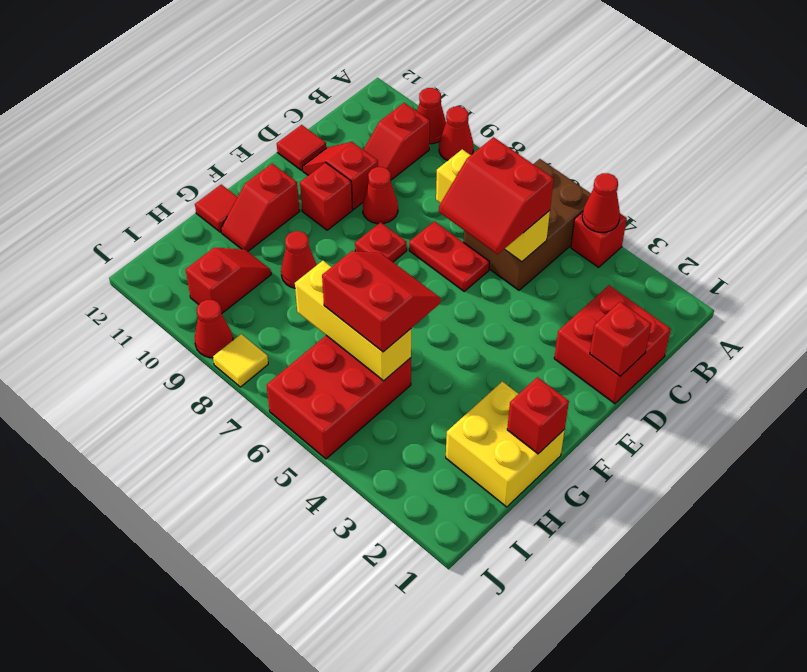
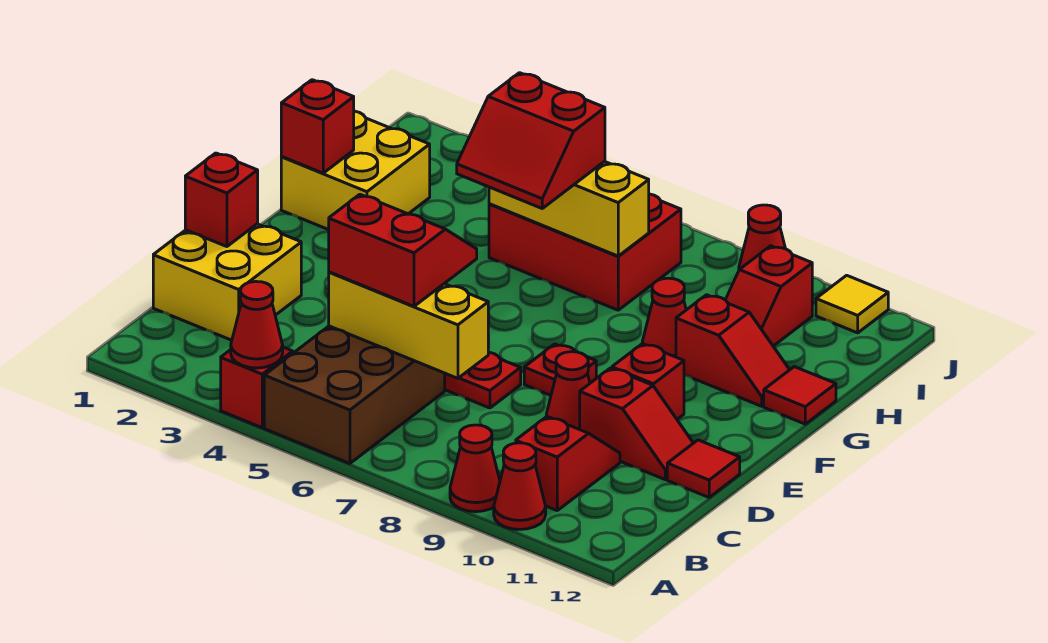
red brick C1:D2 level 1 -> yellow brick C1:D2 level 1
red slope F11:G11 level 1 top F -> red slope G10:G11 level 1 top 10
red brick H5:J6 level 1 -> red brick H5:I7 level 1
yellow tile J8 level 1 -> yellow tile J11 level 1

